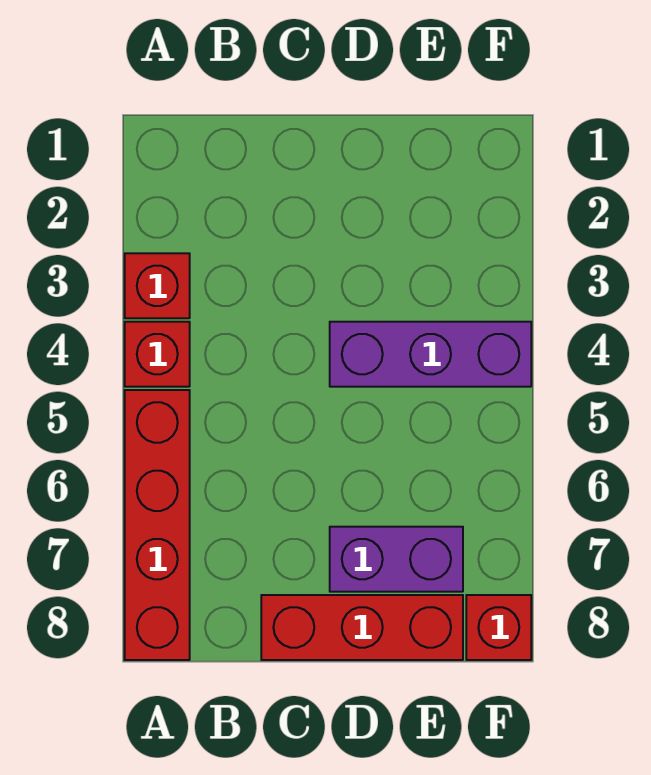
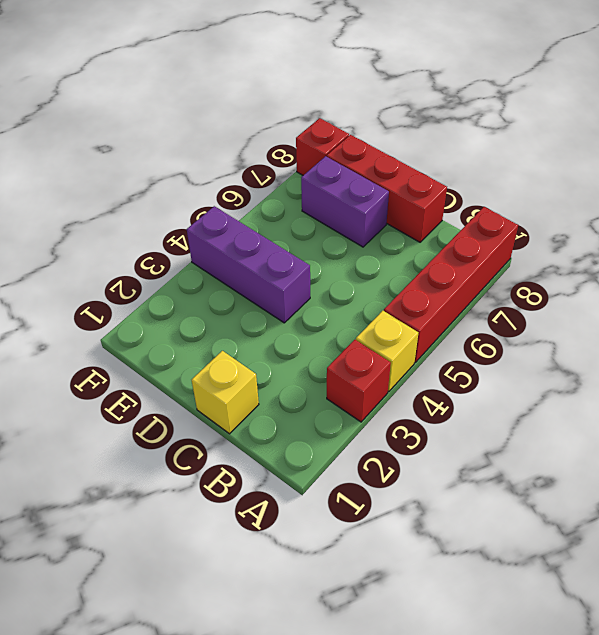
red brick A4 level 1 -> yellow brick A4 level 1
none -> yellow brick C1 level 1

